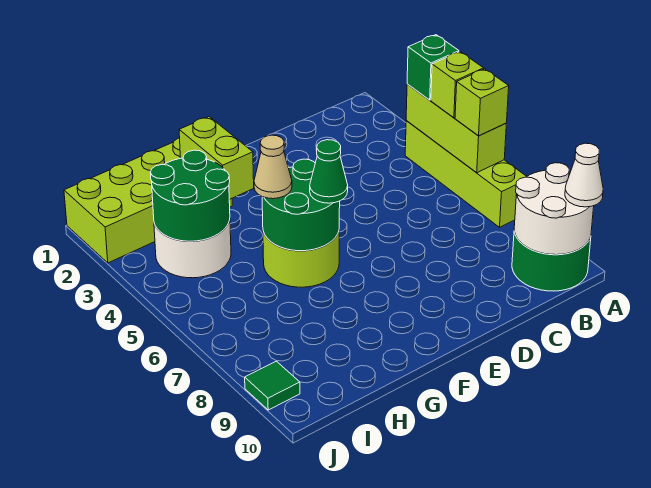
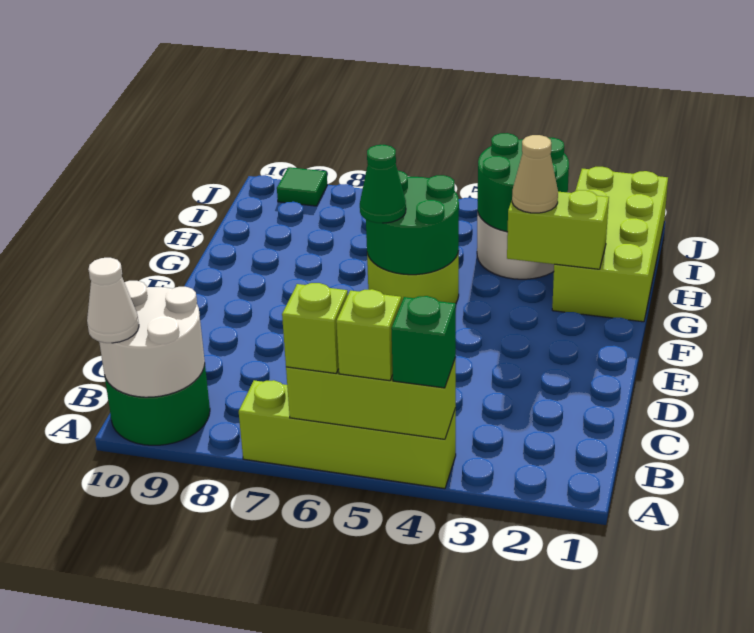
tan cone G5 level 3 -> tan cone G3 level 3

